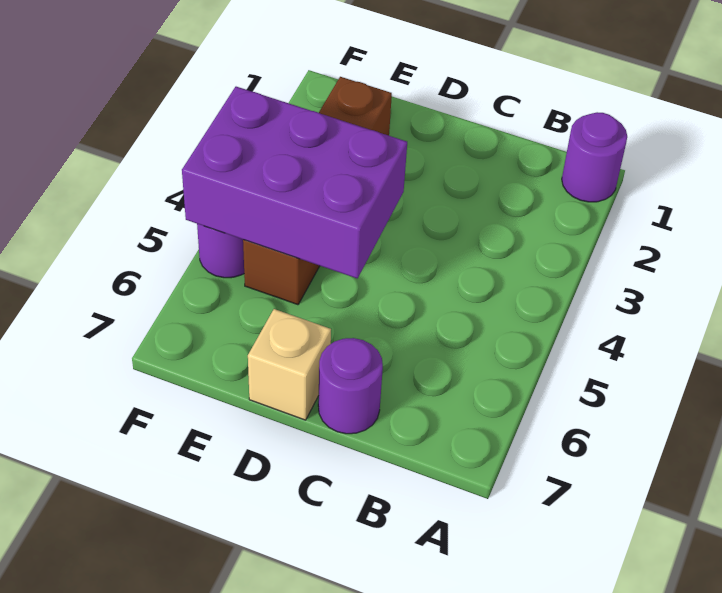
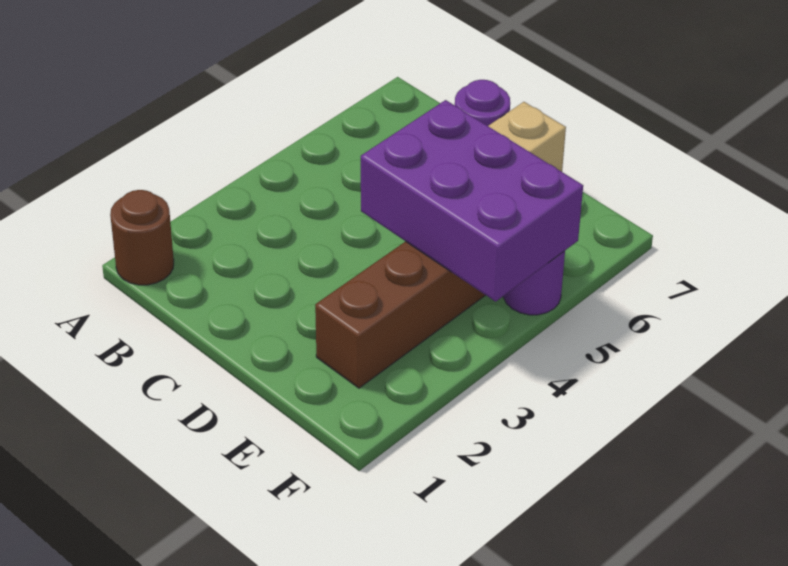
purple round brick A1 level 1 -> brown round brick A1 level 1

